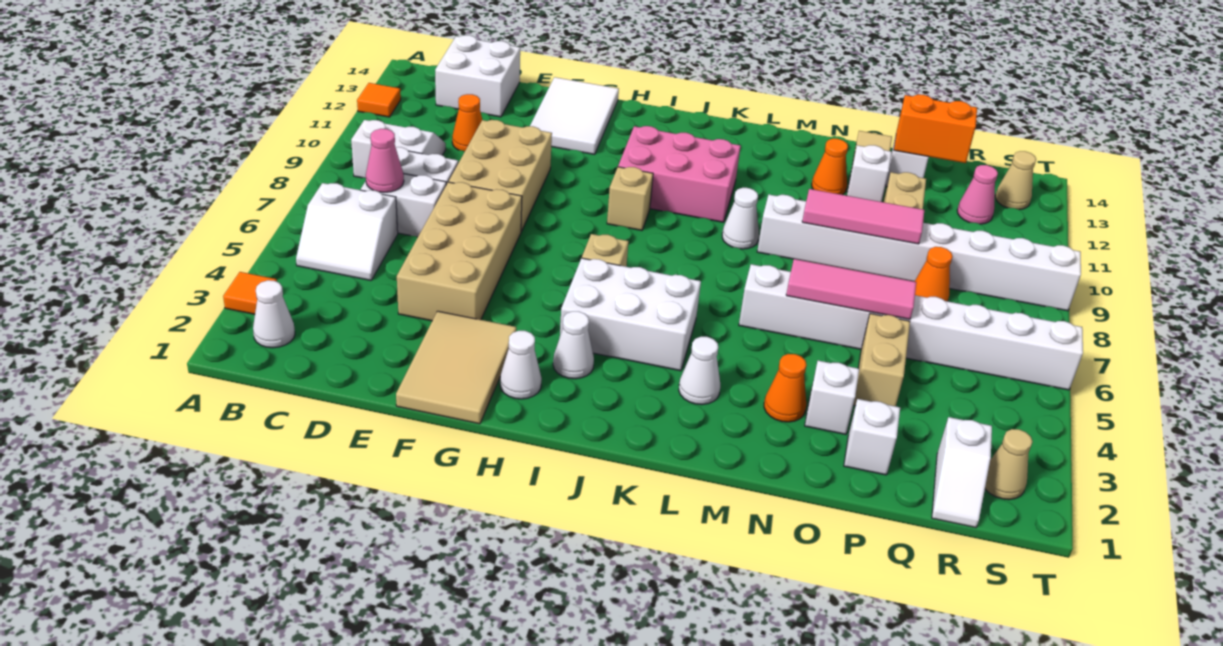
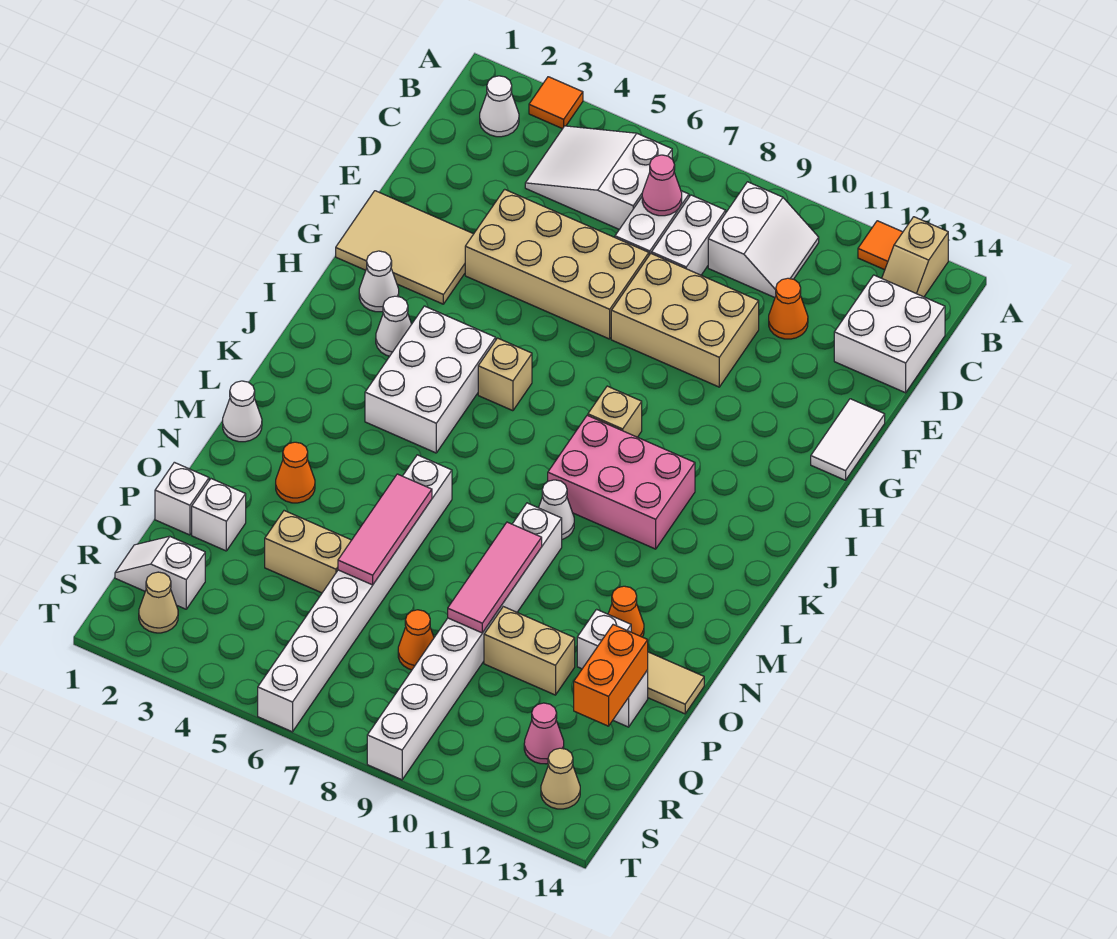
none -> tan slope A13:B13 level 1 top A
white slope B5:C6 level 1 top 6 -> white slope B4:C6 level 1 top 6
white tile F12:G14 level 1 -> white tile F14:G14 level 1
pink brick I10:K11 level 1 -> pink brick J9:K11 level 1
white cone L3 level 1 -> white cone M1 level 1
white brick O3 level 1 -> white brick P1 level 1

